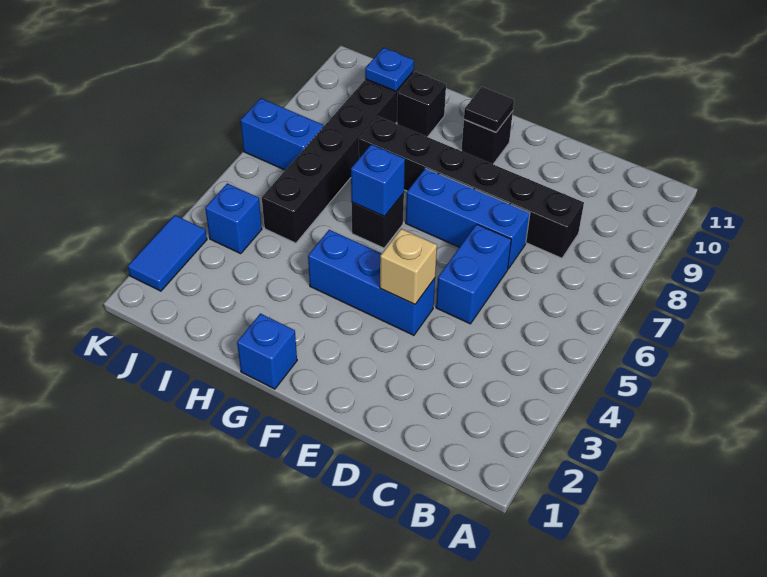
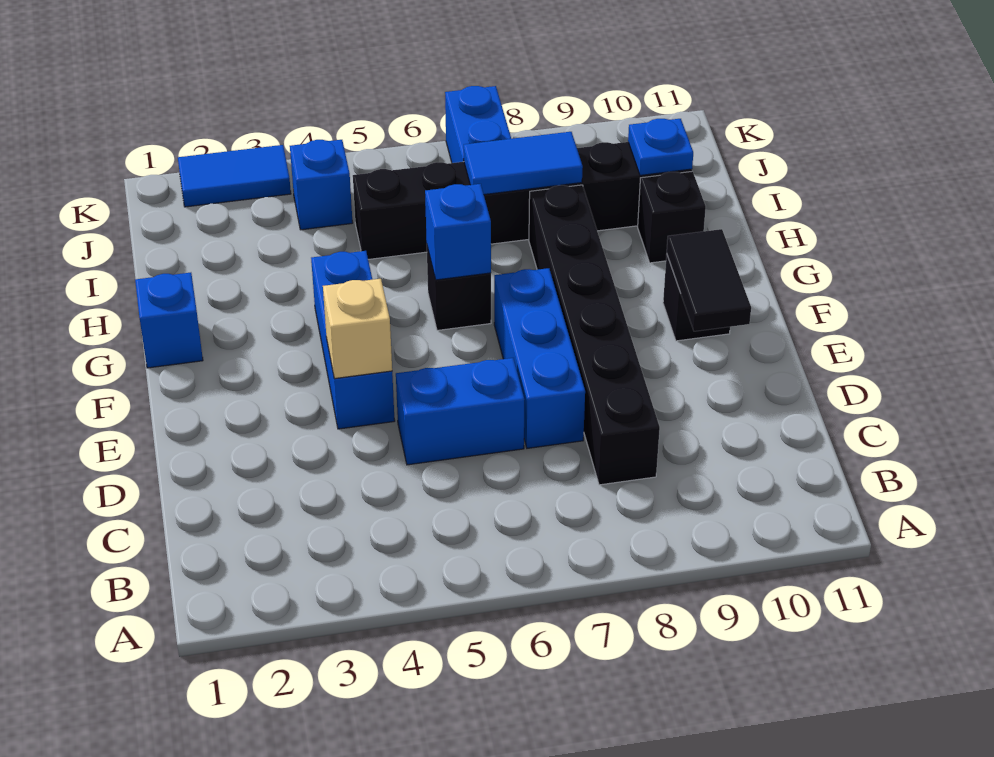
black tile F10 level 2 -> black tile E10:F10 level 2
none -> blue tile I7:I8 level 2

